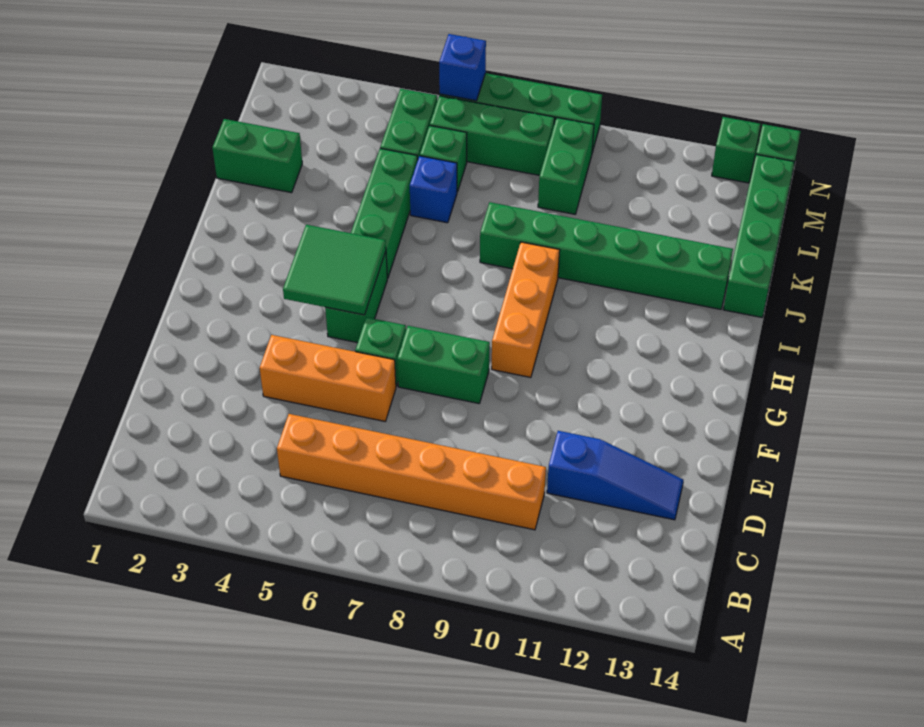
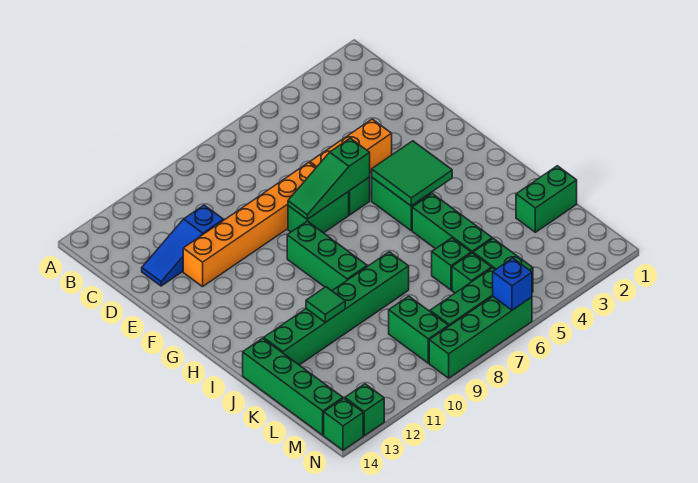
orange brick C5:C10 level 1 -> orange brick E7:E12 level 1
none -> green slope F6:F8 level 2 top 6
orange brick G9:I9 level 1 -> green brick G9:I9 level 1
none -> green tile J11 level 2
blue brick K6 level 1 -> green brick K6 level 1

